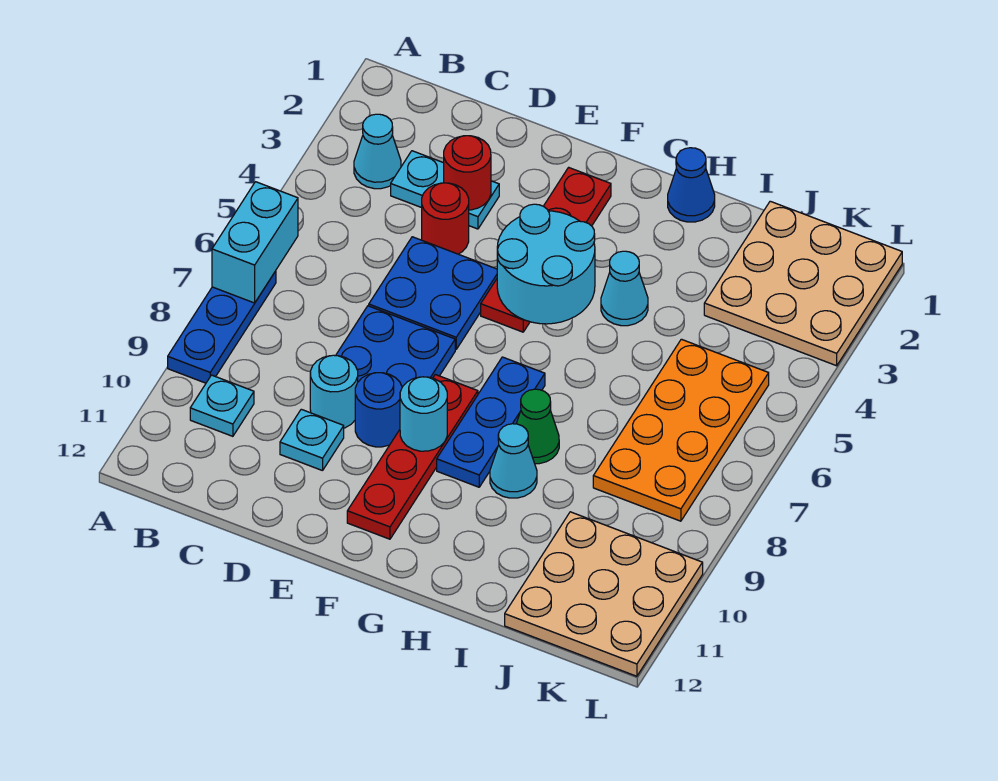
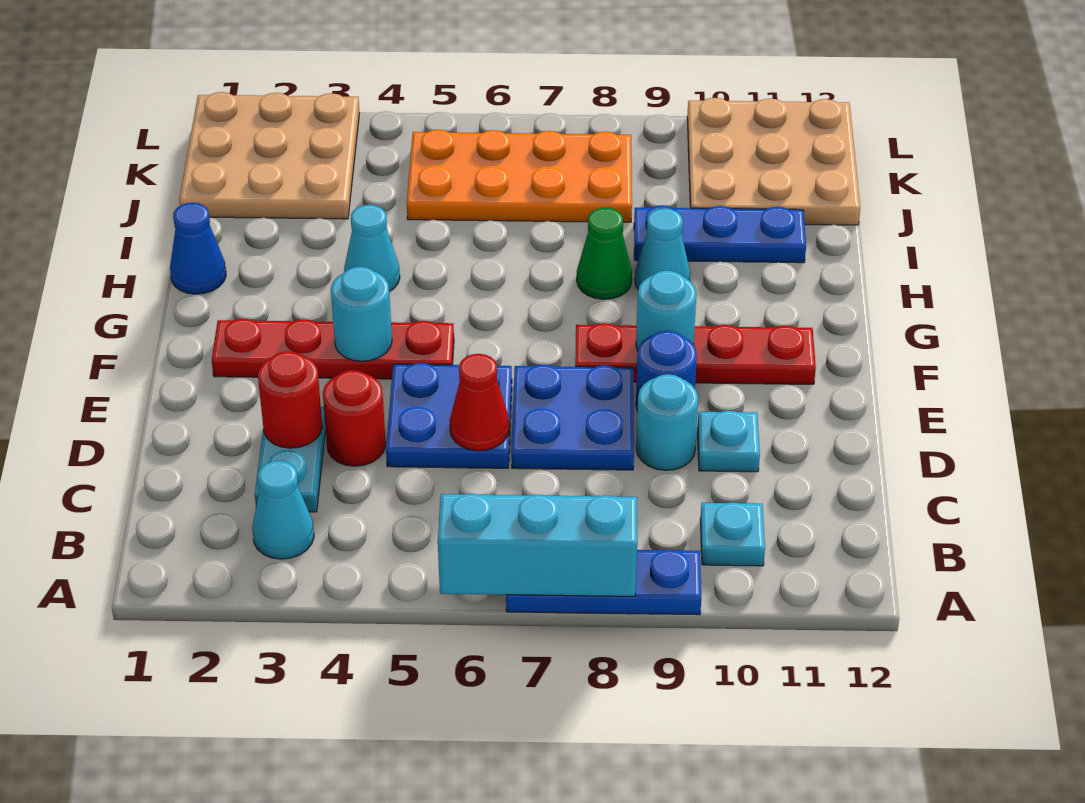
cyan brick A6:A7 level 2 -> cyan brick A6:A8 level 2
none -> red cone D6 level 2
cyan round brick F4:G5 level 2 -> cyan round brick F4 level 2
blue plate G7:G9 level 1 -> blue plate I9:I11 level 1

